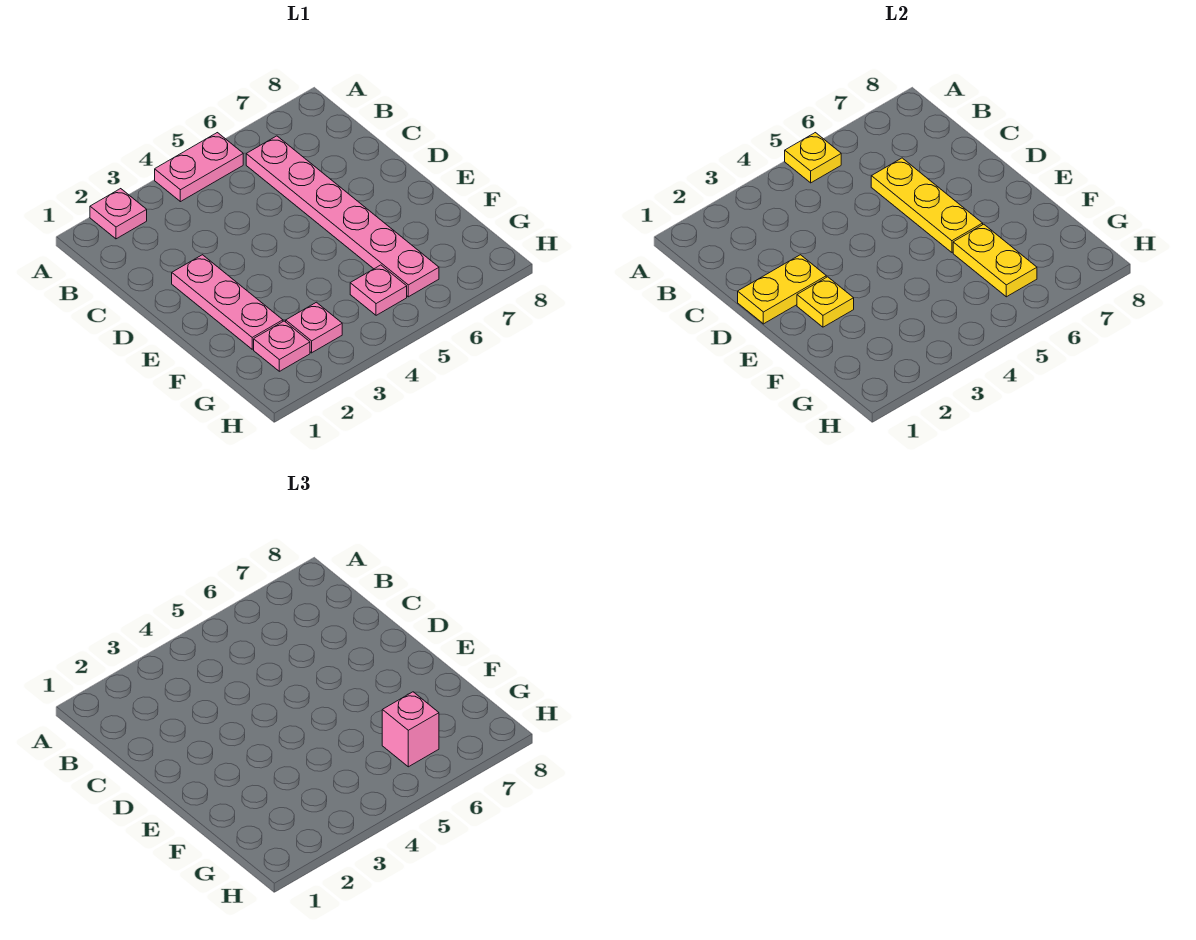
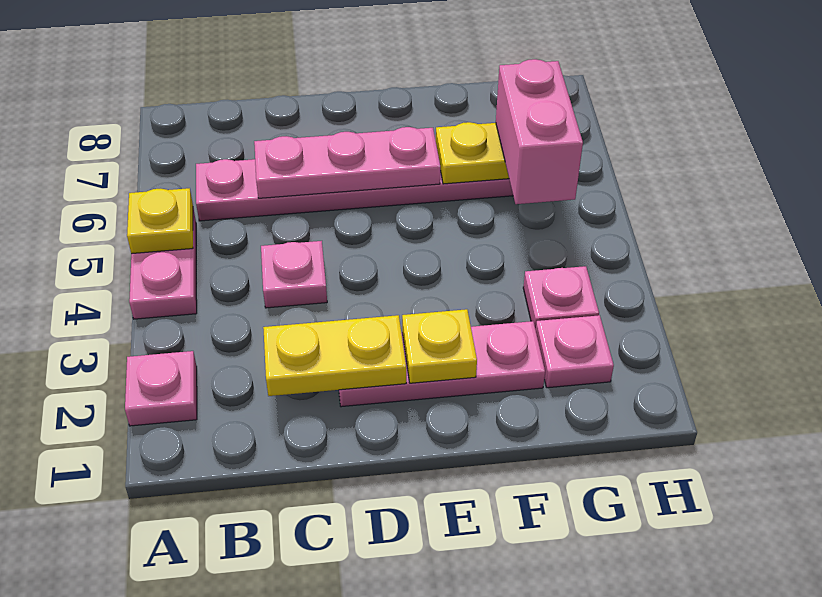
yellow plate C6:E6 level 2 -> pink plate C6:E6 level 2
yellow plate D1:D2 level 2 -> yellow plate C2:D2 level 2
pink plate G5 level 1 -> pink plate C4 level 1
pink brick G6 level 3 -> pink brick G5:G6 level 3

